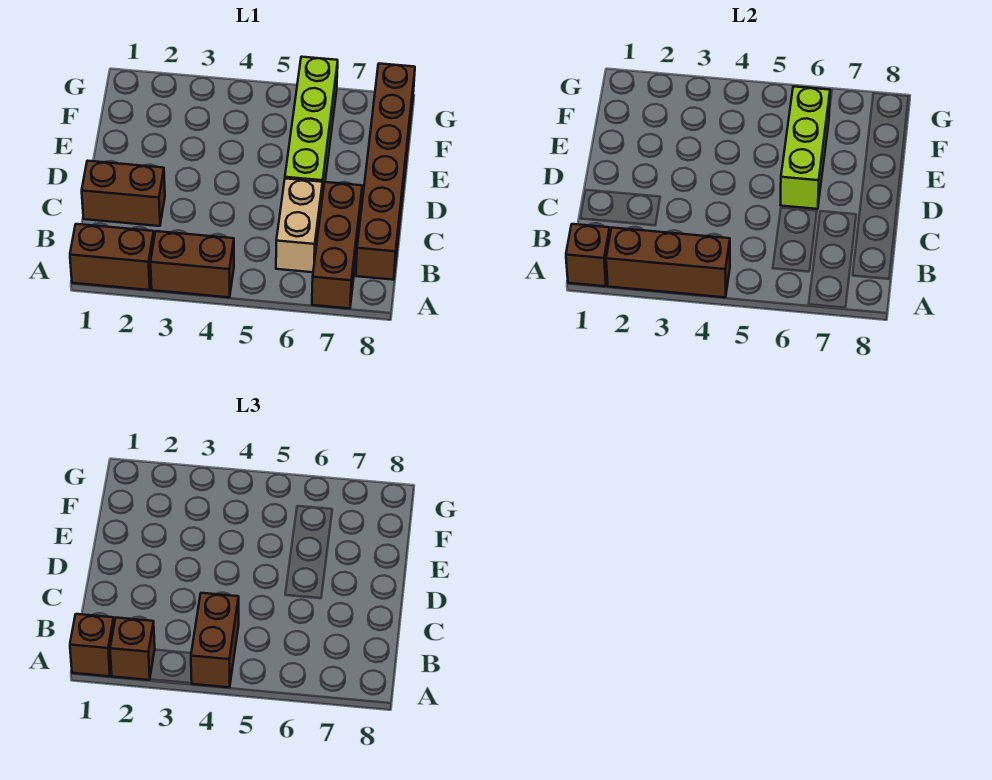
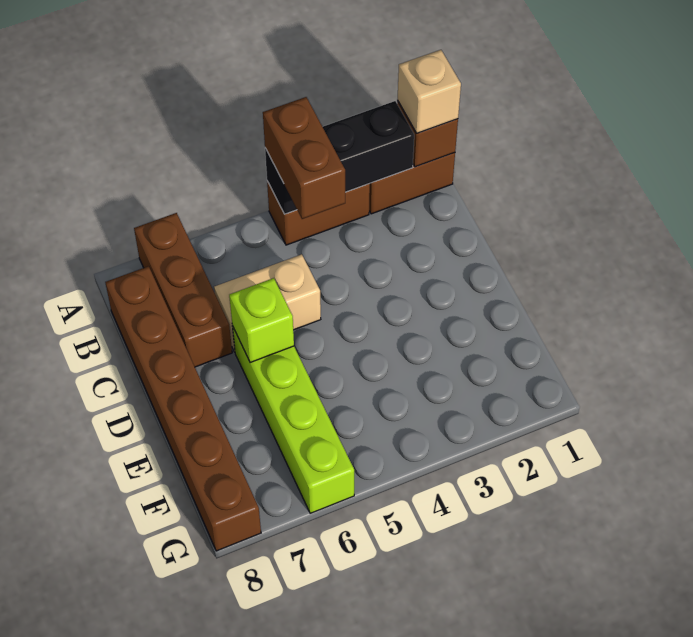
brown brick A1 level 3 -> tan brick A1 level 3
brown brick A2:A4 level 2 -> black brick A2:A4 level 2
brown brick A2 level 3 -> none
tan brick B6:C6 level 1 -> tan brick C5:C6 level 1
brown brick C1:C2 level 1 -> none
lime brick D6:F6 level 2 -> lime brick D6 level 2

